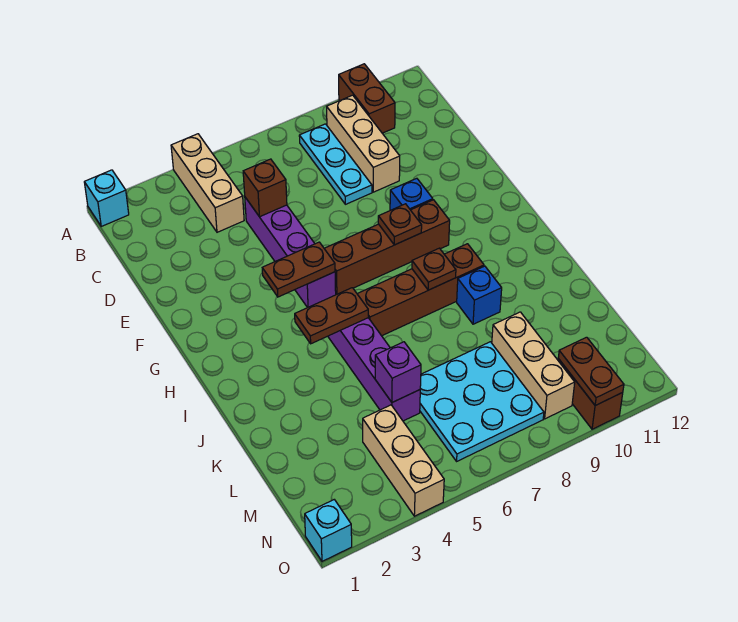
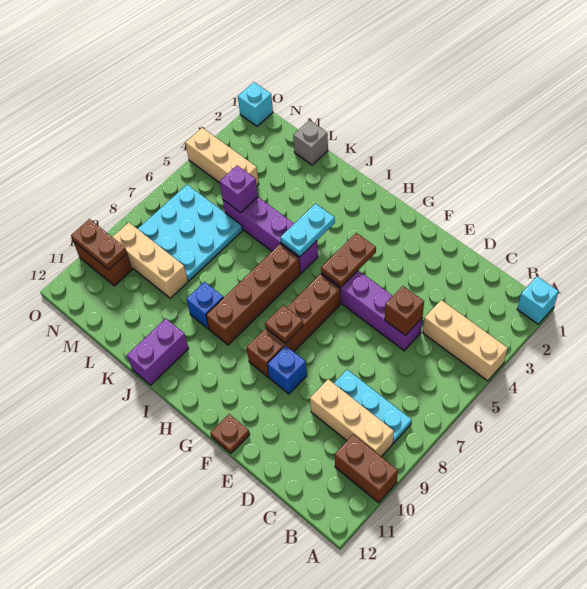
brown plate I4:I5 level 2 -> cyan plate I4:I5 level 2
brown plate I8 level 2 -> brown plate F12 level 1
none -> purple brick J11:J12 level 1
none -> grey brick L1 level 1

